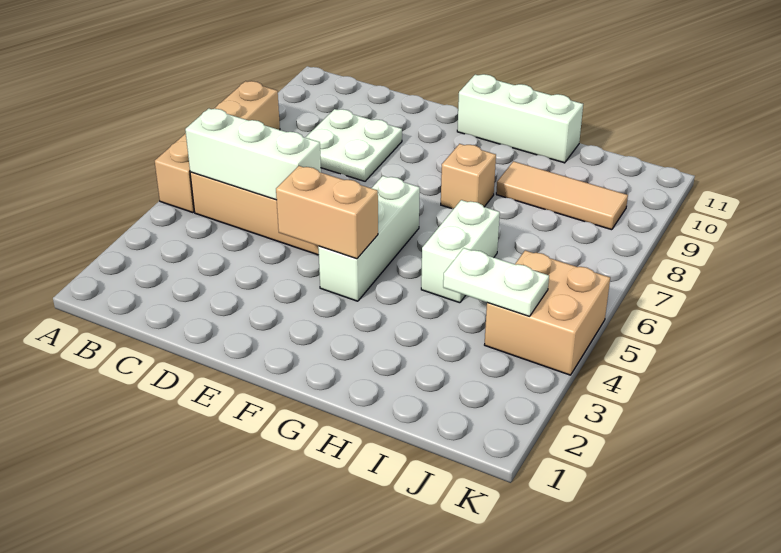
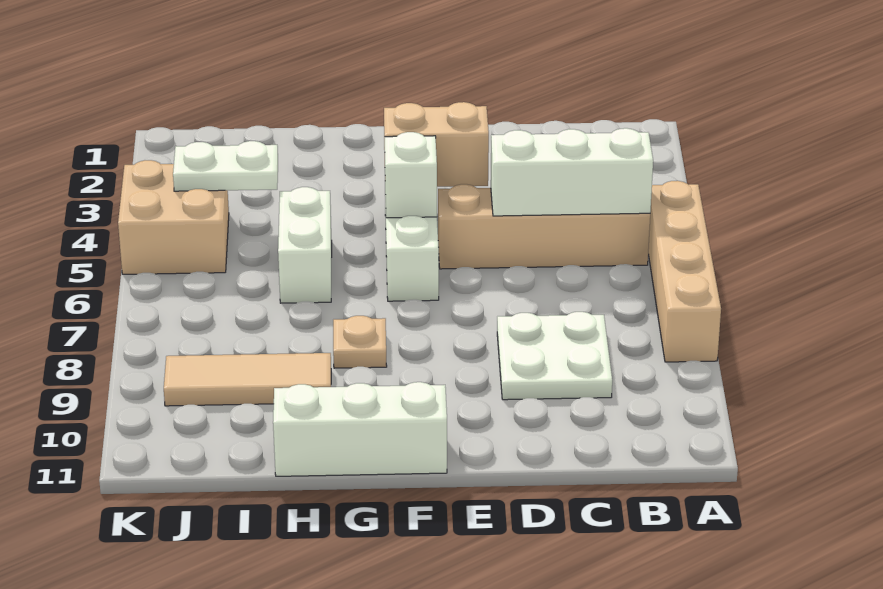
none -> white brick F5 level 2
tan brick G8 level 1 -> tan plate G8 level 1

